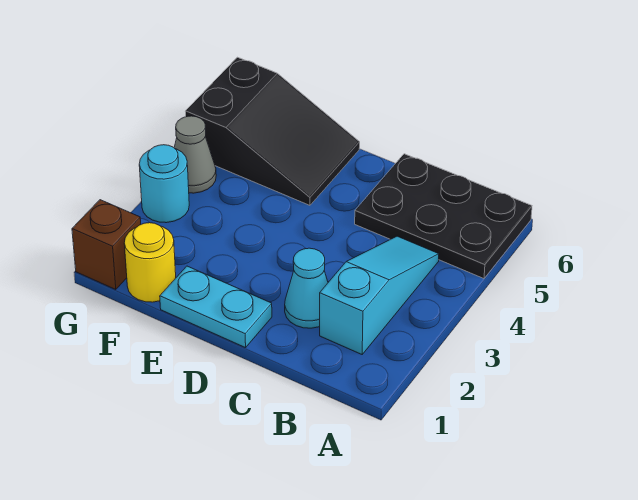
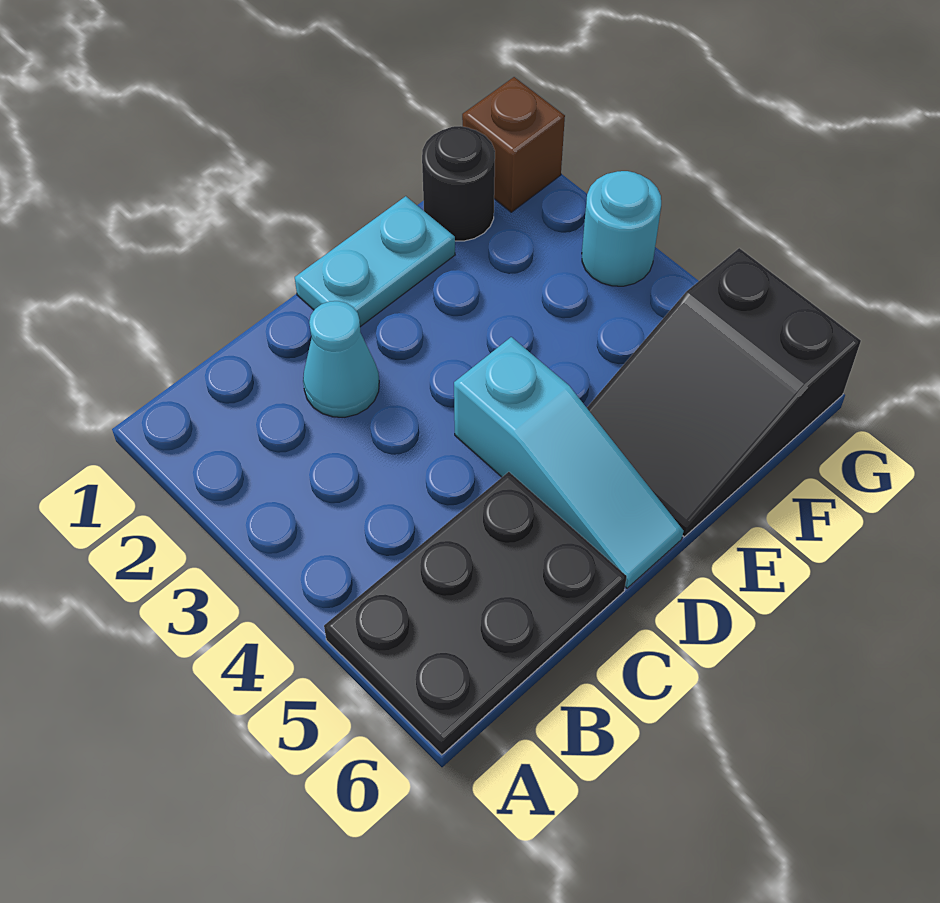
cyan slope B2:B4 level 1 top 2 -> cyan slope D4:D6 level 1 top 4
yellow round brick F1 level 1 -> black round brick F1 level 1
grey cone G4 level 1 -> none

